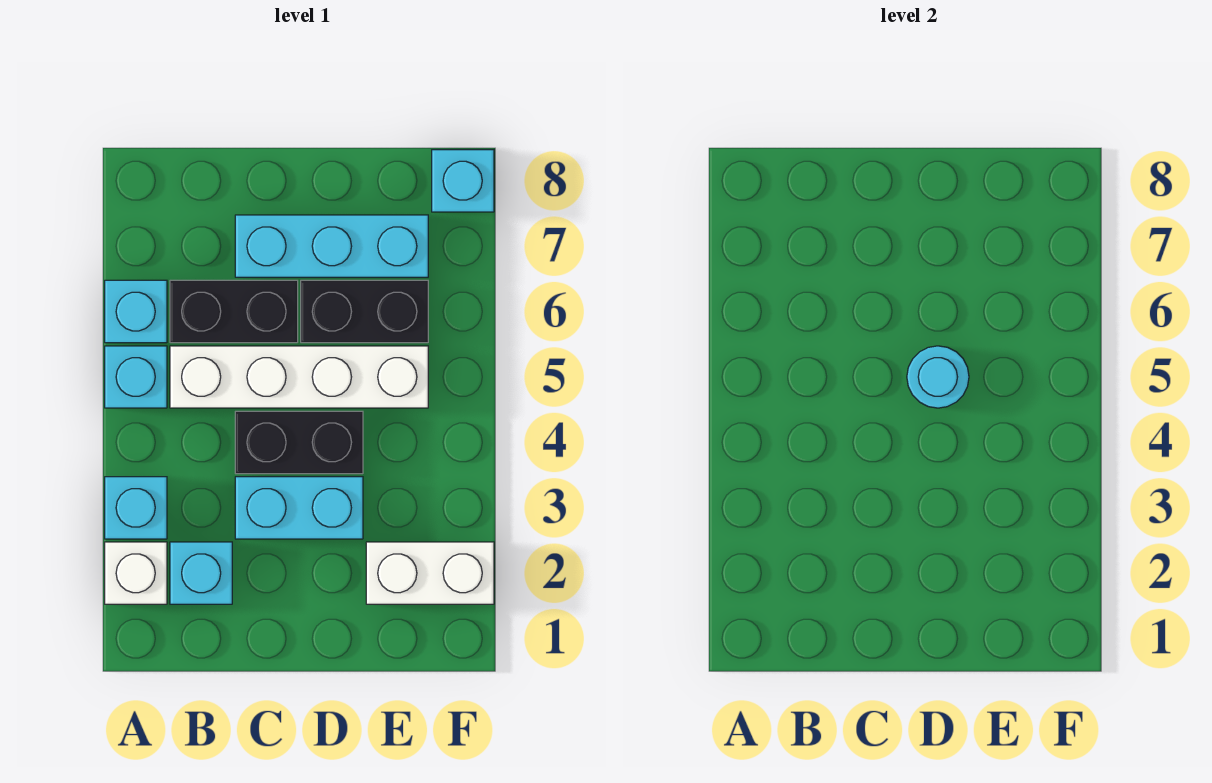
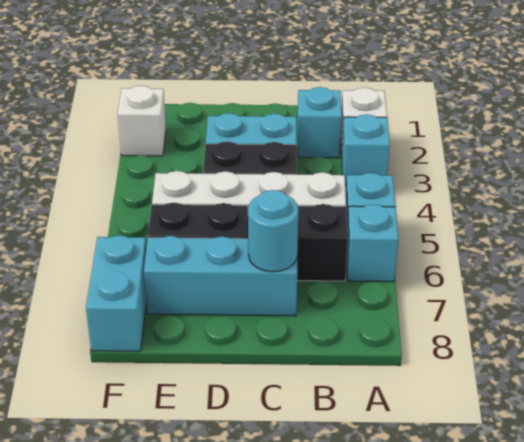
cyan round brick D5 level 2 -> cyan round brick C7 level 2
white brick E2:F2 level 1 -> white brick F2 level 1
cyan brick F8 level 1 -> cyan brick F7:F8 level 1

